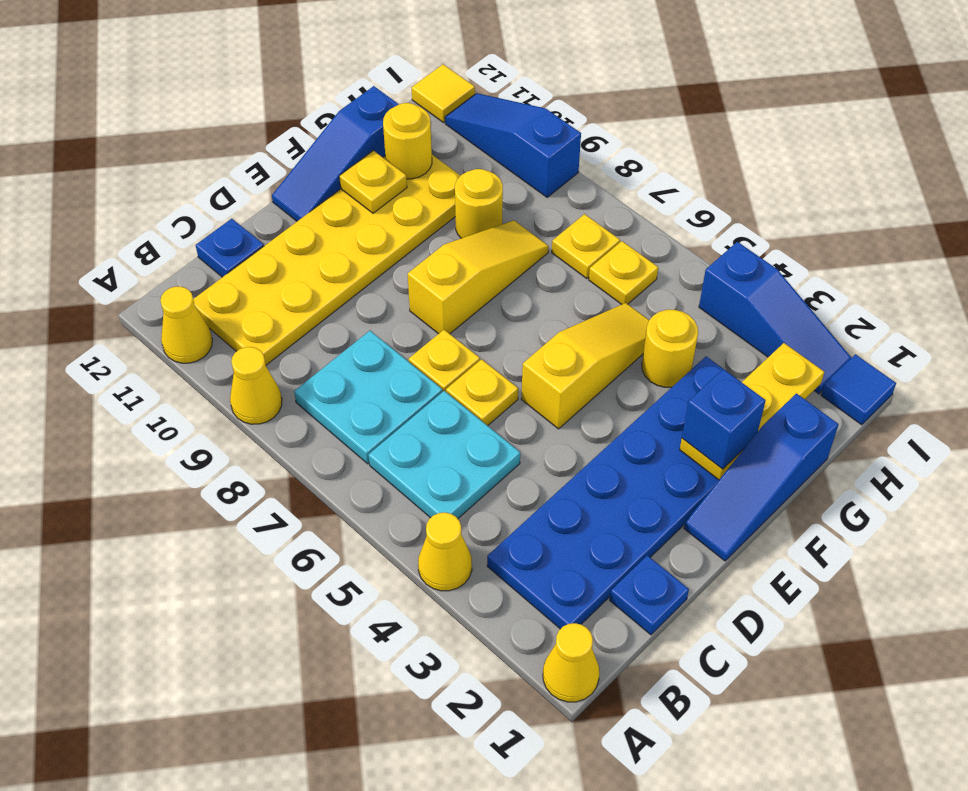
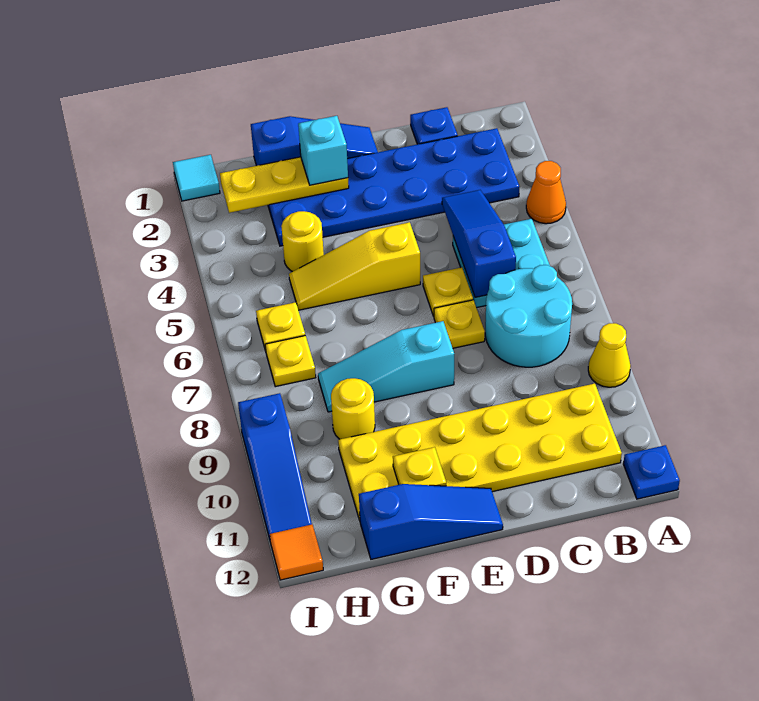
yellow cone A1 level 1 -> none
yellow cone A4 level 1 -> orange cone A4 level 1
yellow cone A11 level 1 -> none
cyan plate B7:C8 level 1 -> cyan round brick B7:C8 level 1
blue plate C12 level 1 -> blue plate A12 level 1
yellow slope E8:G8 level 1 top E -> cyan slope E8:G8 level 1 top E
blue brick F2 level 3 -> cyan brick F2 level 3
yellow round brick G11 level 2 -> none
blue tile I1 level 1 -> cyan tile I1 level 1
blue slope I2:I4 level 1 top 4 -> blue slope C4:C6 level 2 top 6
yellow tile I12 level 1 -> orange tile I12 level 1

